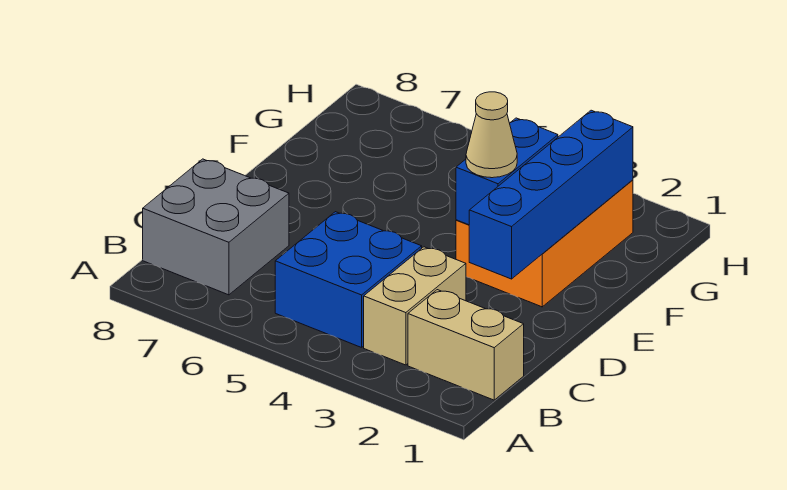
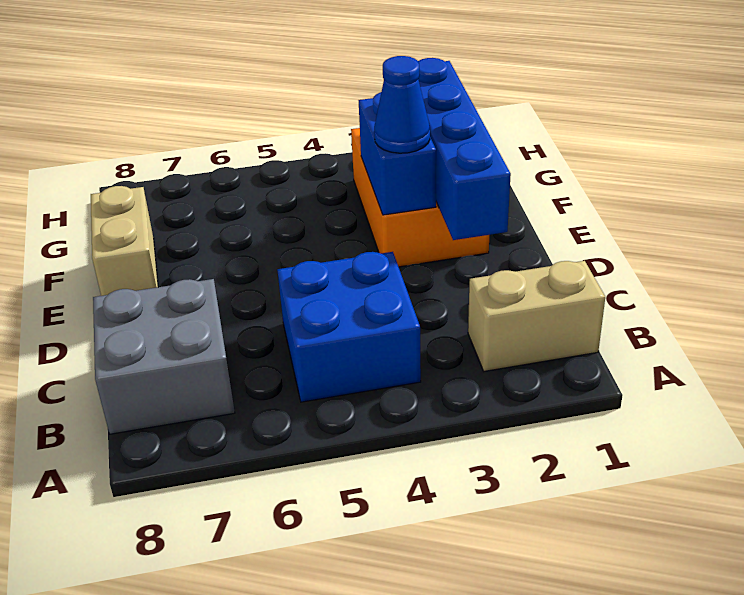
tan brick B3:C3 level 1 -> tan brick E8:F8 level 1
tan cone E3 level 3 -> blue cone E3 level 3

